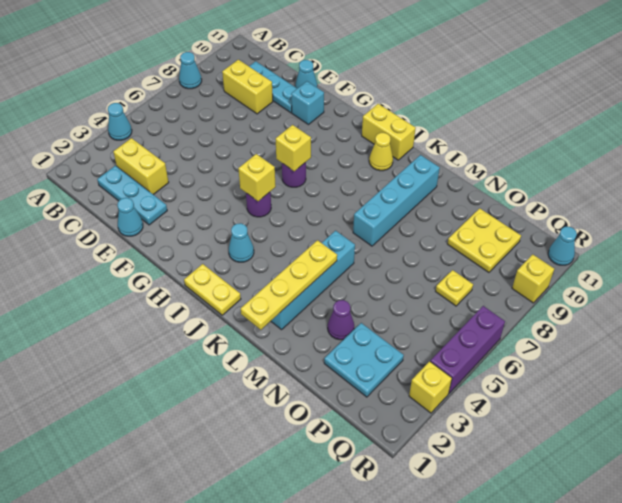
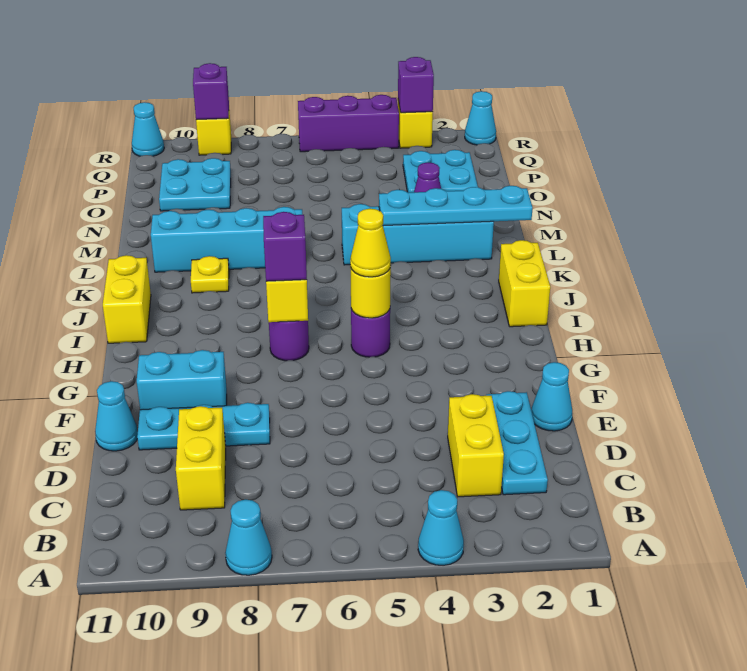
cyan plate C10:E10 level 1 -> cyan plate E8:E10 level 1
cyan brick F10 level 1 -> cyan brick F9:F10 level 1
yellow brick H5 level 2 -> yellow round brick H5 level 2
none -> purple brick H7 level 3
yellow plate I1:J1 level 1 -> yellow brick I1:J1 level 1
cyan cone I3 level 1 -> cyan cone R1 level 1
yellow cone J10 level 1 -> yellow cone H5 level 3
yellow plate L1:L4 level 2 -> cyan plate L1:L4 level 2
yellow plate O9:P10 level 1 -> cyan plate O9:P10 level 1
yellow plate P7 level 1 -> yellow plate K9 level 1
none -> purple brick R3 level 2
none -> purple brick R9 level 2

